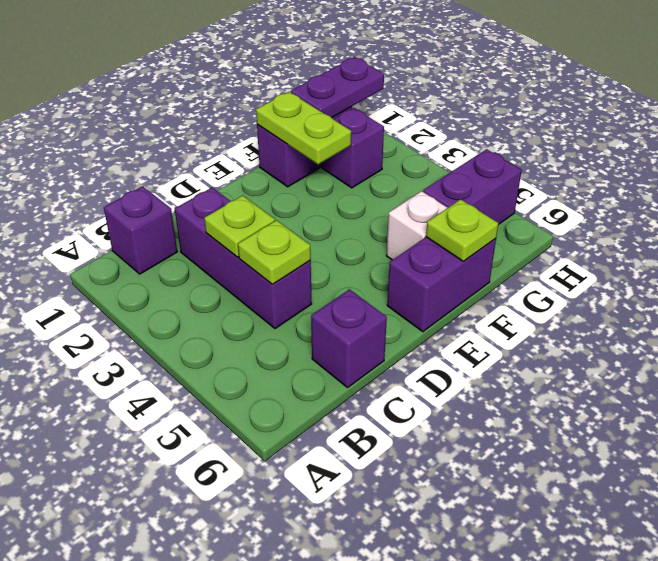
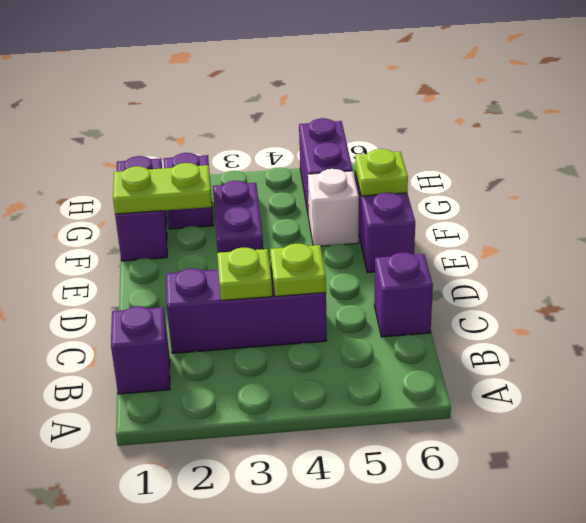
purple plate G1:H1 level 2 -> purple plate F3:G3 level 1

